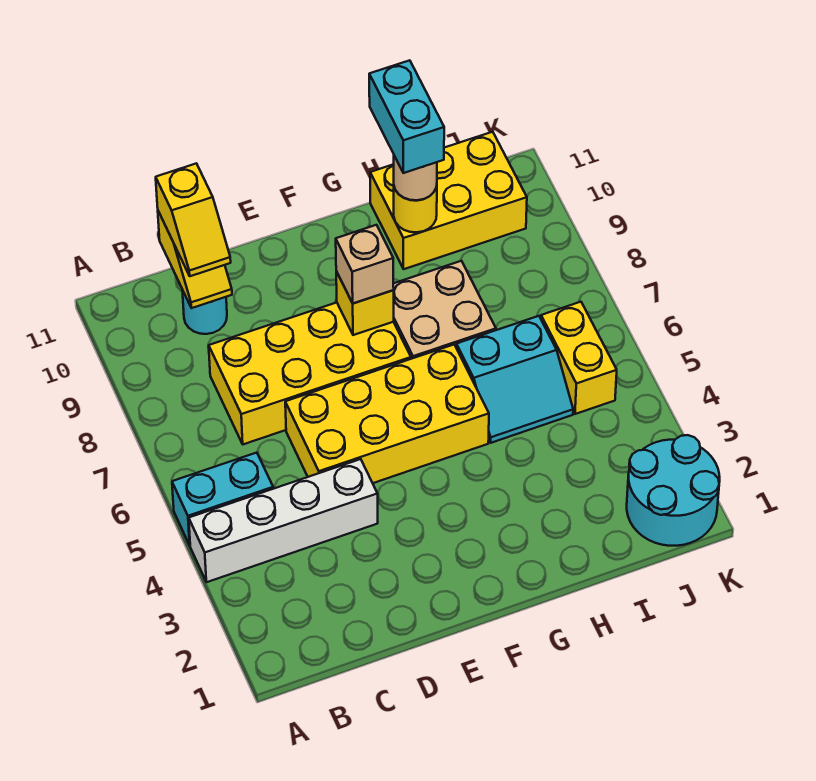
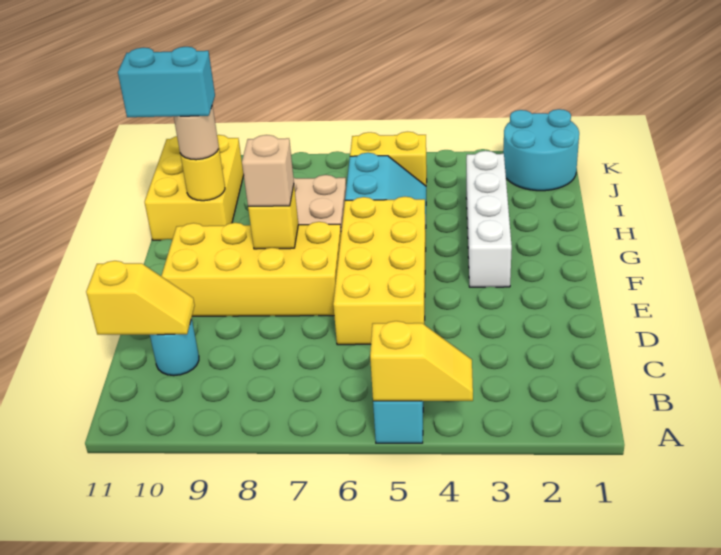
white brick A4:D4 level 1 -> white brick F3:I3 level 1
yellow brick C7:F8 level 1 -> yellow brick E7:F10 level 1
yellow slope C10:C11 level 3 top 11 -> yellow slope A4:A5 level 2 top 5

